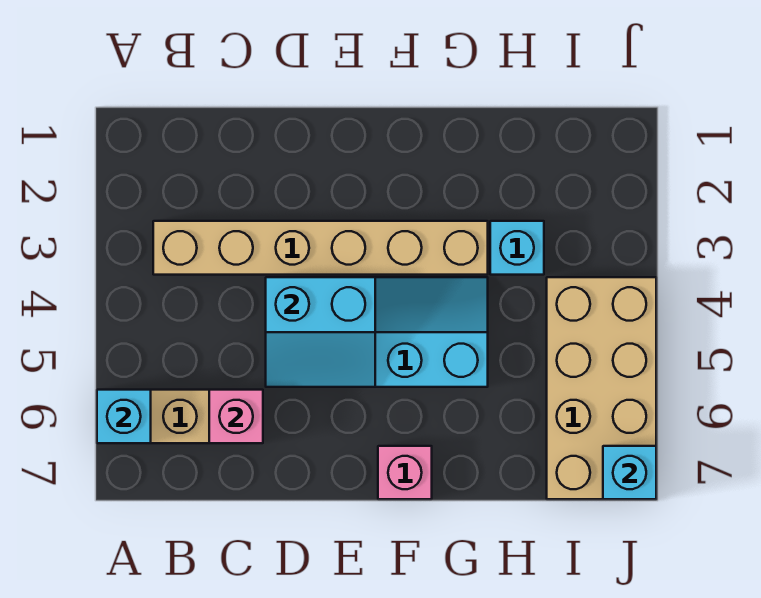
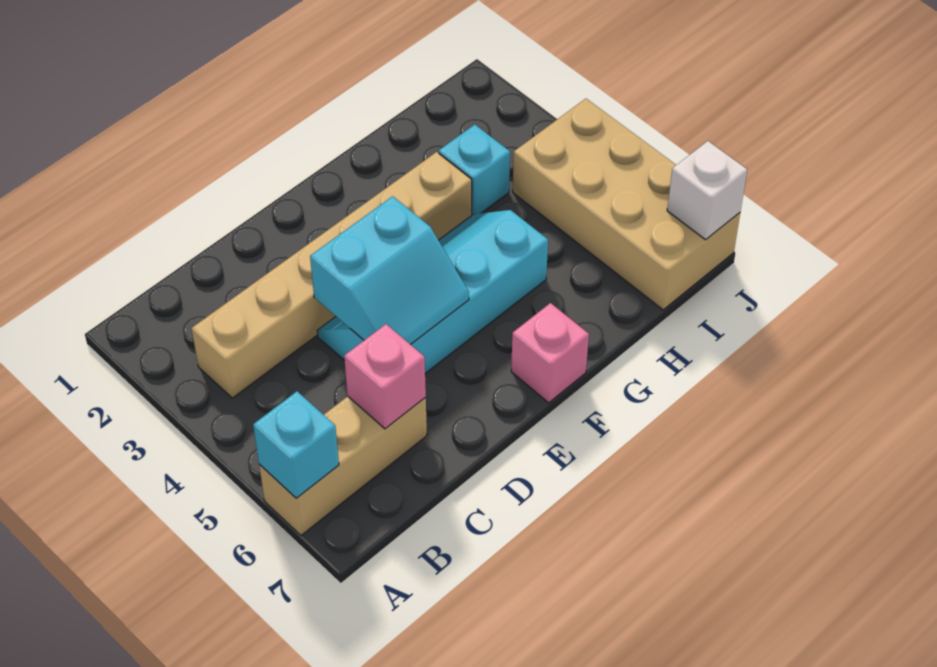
cyan brick J7 level 2 -> white brick J7 level 2

